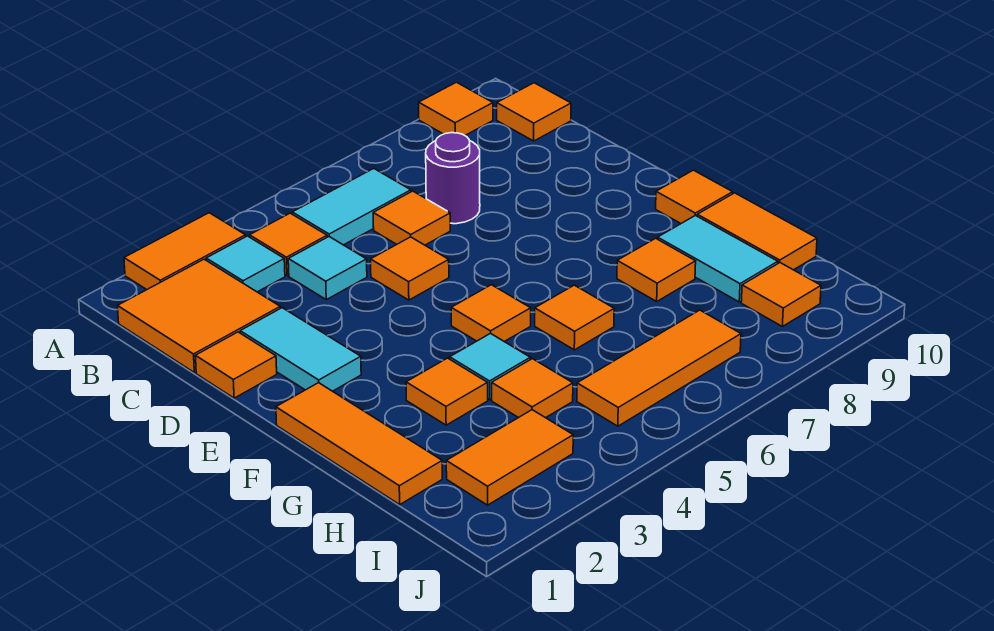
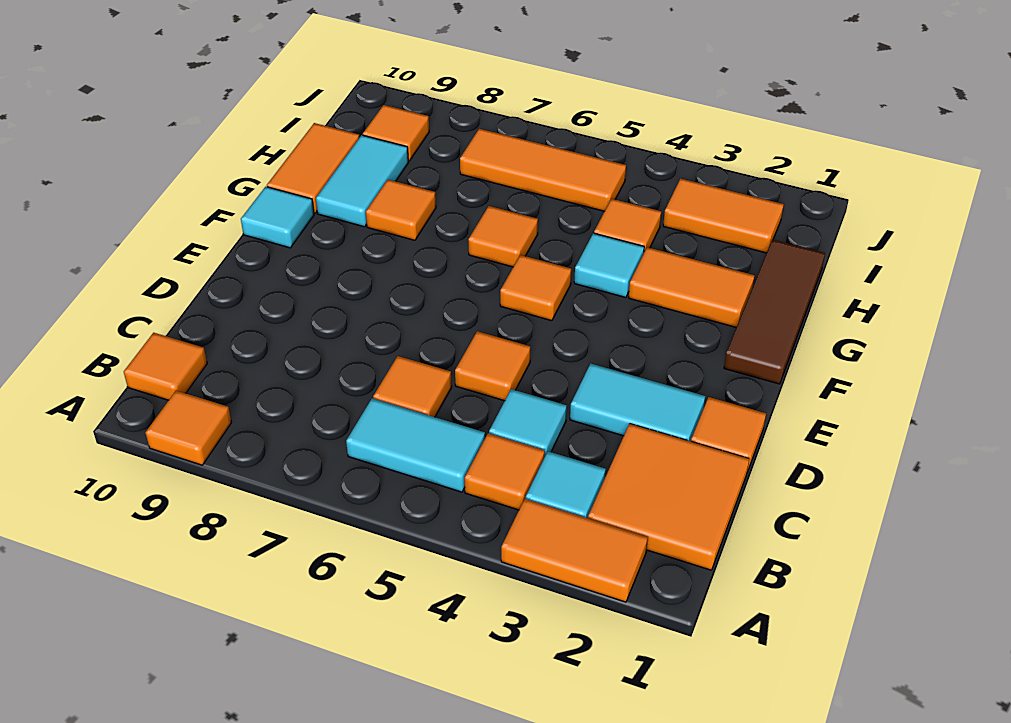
purple round brick C7 level 1 -> none
cyan tile D2:E2 level 1 -> cyan tile D2:D3 level 1
orange tile F1:H1 level 1 -> brown tile F1:H1 level 1
orange tile F10 level 1 -> cyan tile F10 level 1
orange tile G3 level 1 -> orange tile G2:G3 level 1

